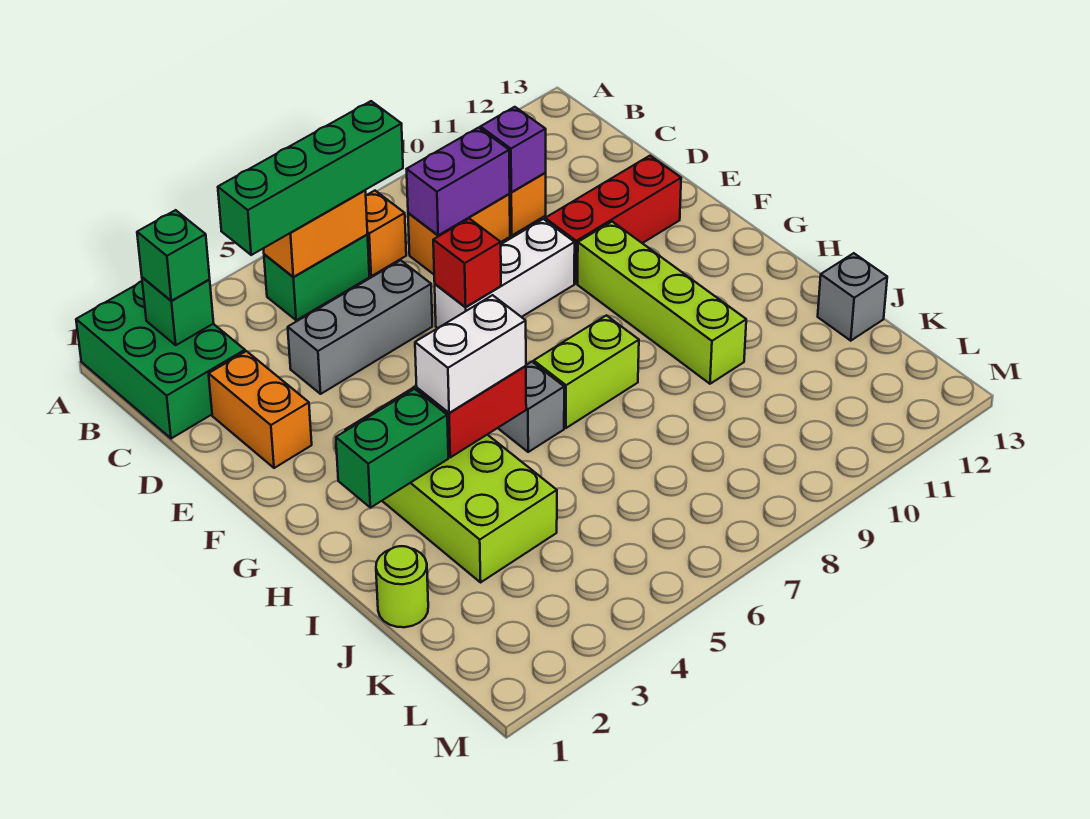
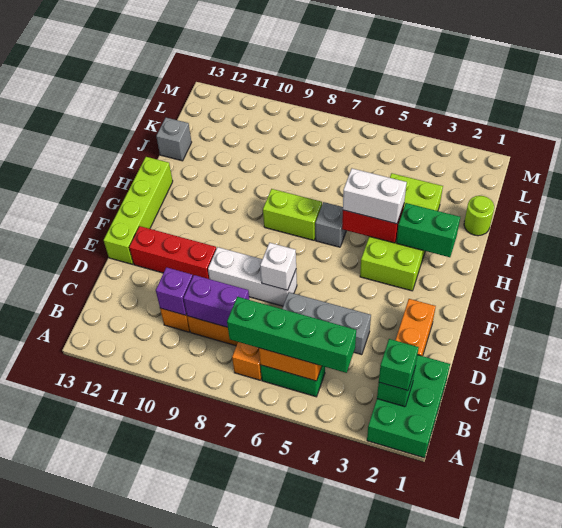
red brick E7 level 2 -> white brick E7 level 2
lime brick F10:I10 level 1 -> lime brick E13:H13 level 1

